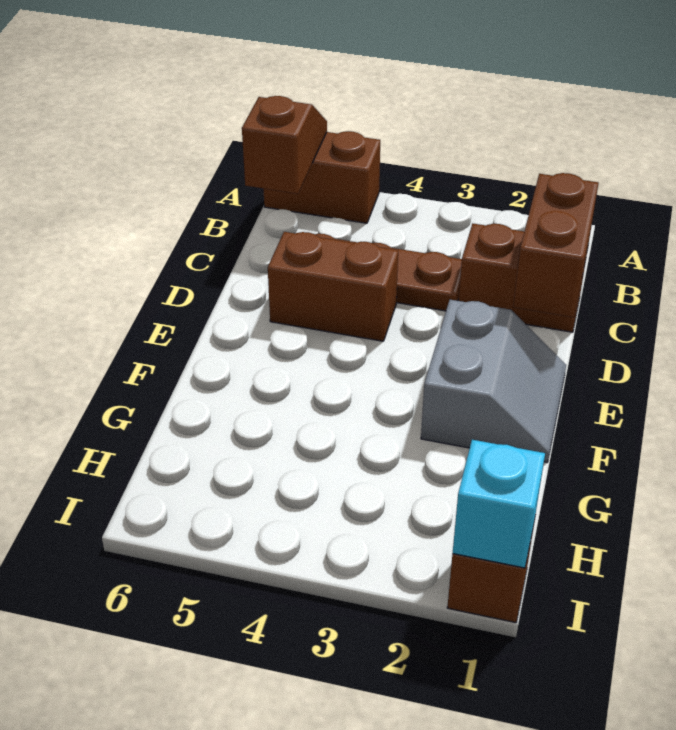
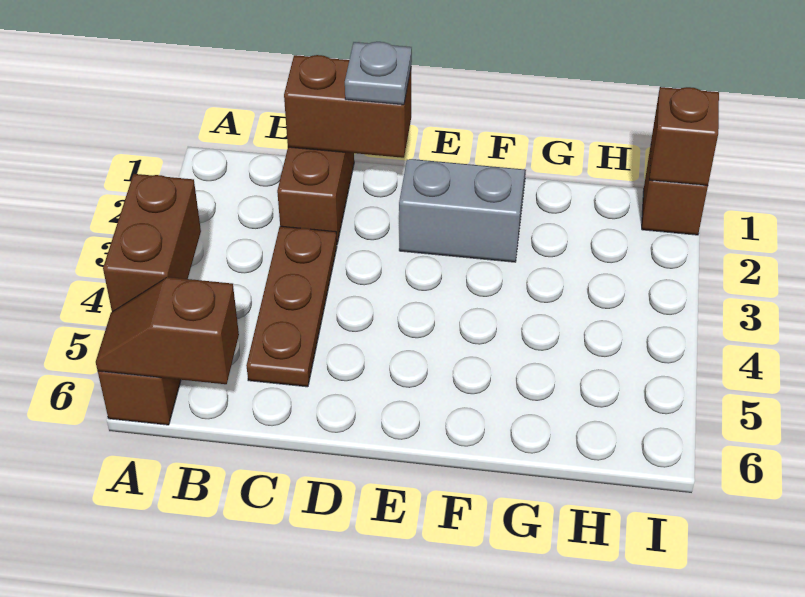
none -> grey plate D1 level 3
brown brick D4:D5 level 1 -> brown brick A4:A5 level 2
cyan brick I1 level 2 -> brown brick I1 level 2

